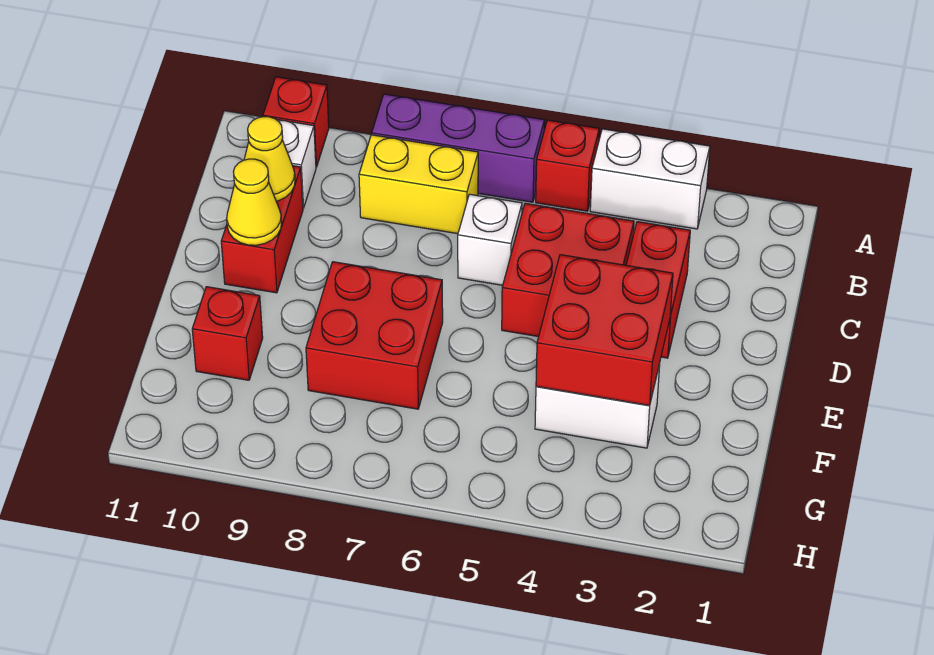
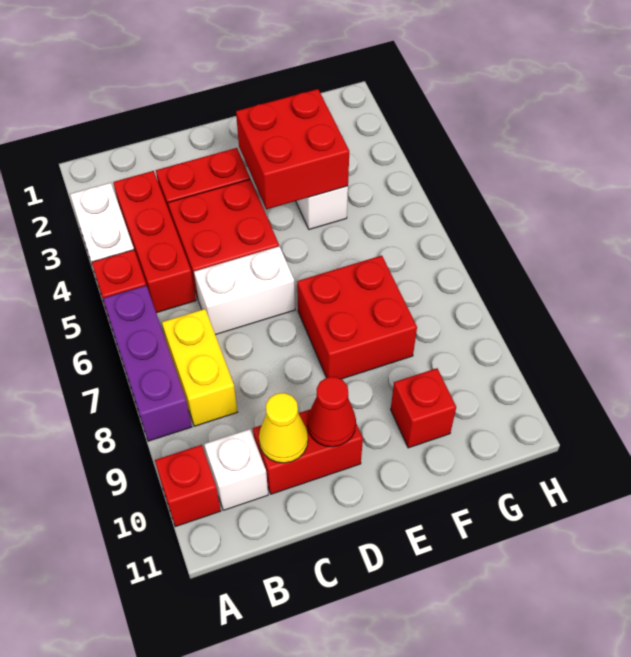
none -> red brick B3:B5 level 1
white brick C6 level 1 -> white brick C6:D6 level 1
yellow cone D10 level 2 -> red cone D10 level 2

